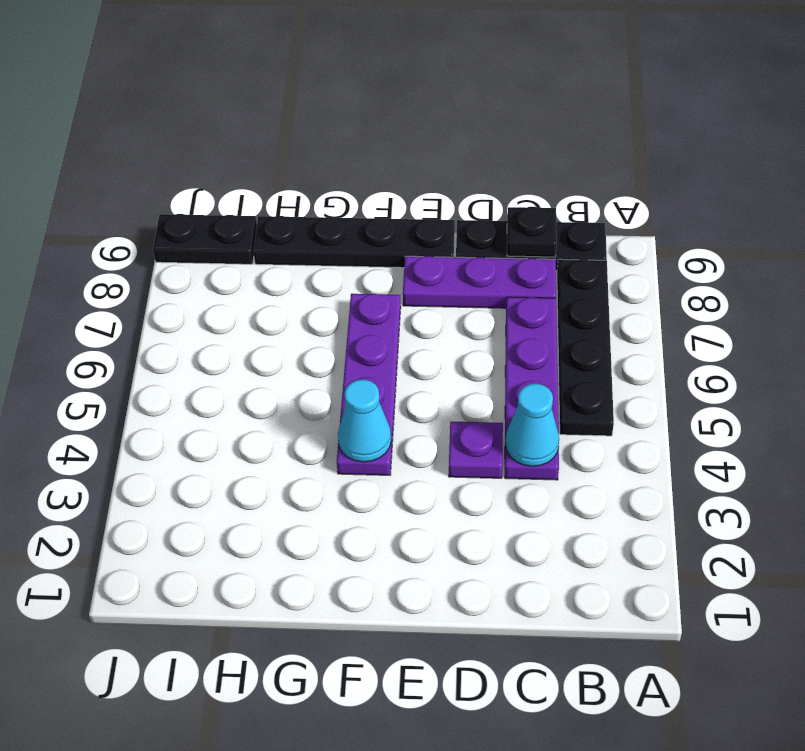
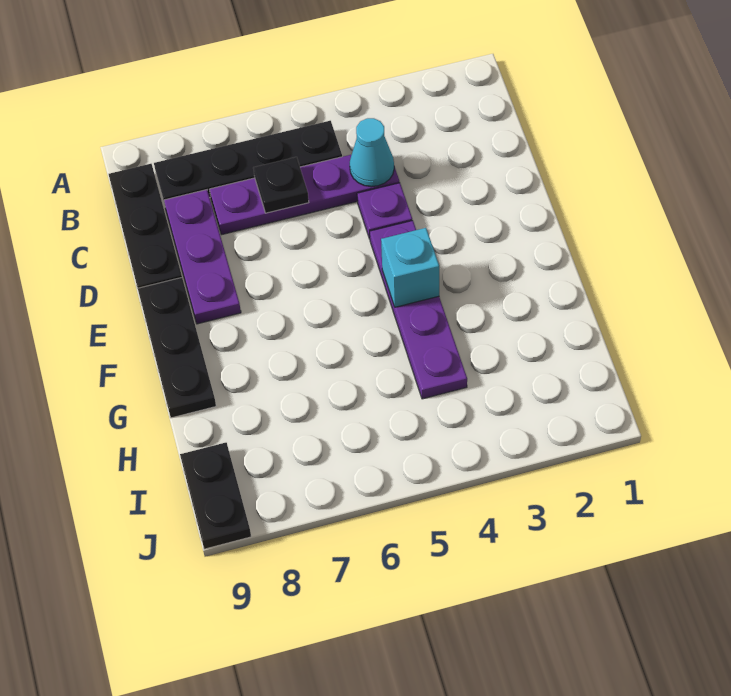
black plate C9 level 2 -> black plate C6 level 2
black plate E9:H9 level 1 -> black plate E9:G9 level 1
purple plate F4:F7 level 1 -> purple plate E4:H4 level 1
cyan cone F4 level 2 -> cyan brick F4 level 2

